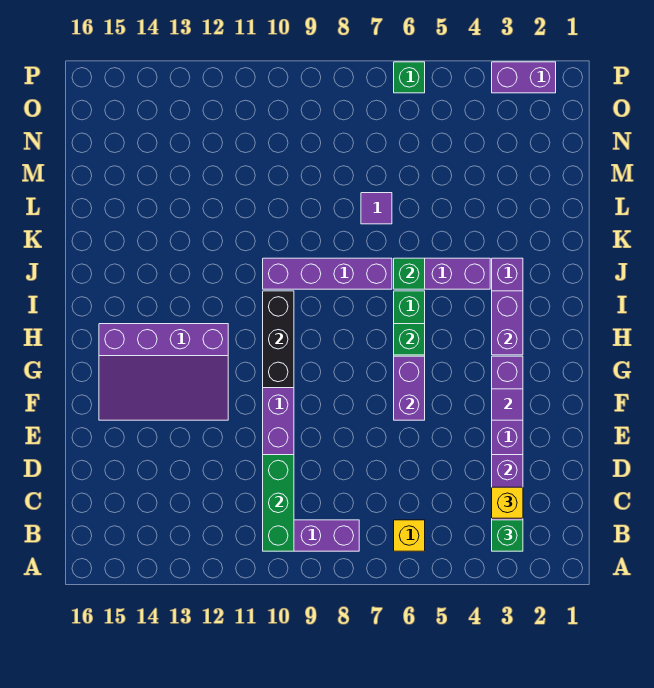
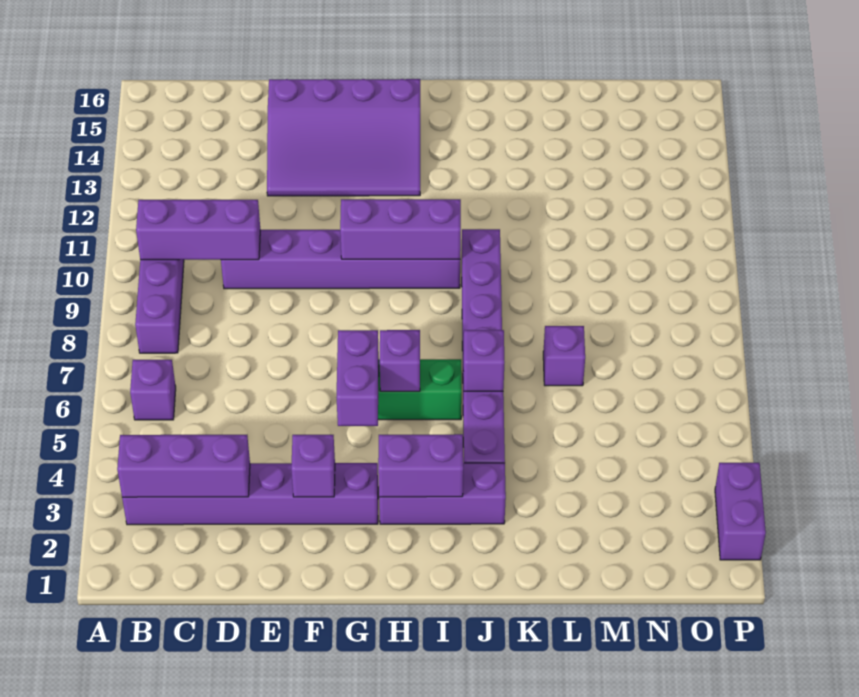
green brick B3 level 3 -> none
yellow brick B6 level 1 -> purple brick B6 level 1
green brick B10:D10 level 2 -> purple brick B10:D10 level 2
yellow brick C3 level 3 -> none
purple tile F3 level 2 -> purple brick F3 level 2
purple brick F6:G6 level 2 -> purple brick G5:G6 level 2
purple slope F12:H15 level 1 top H -> purple slope E13:H15 level 1 top 15
black brick G10:I10 level 2 -> purple brick G10:I10 level 2
green brick H6 level 2 -> purple brick H6 level 2
green brick J6 level 2 -> purple brick J6 level 2
purple tile L7 level 1 -> purple brick L7 level 1
green brick P6 level 1 -> none

